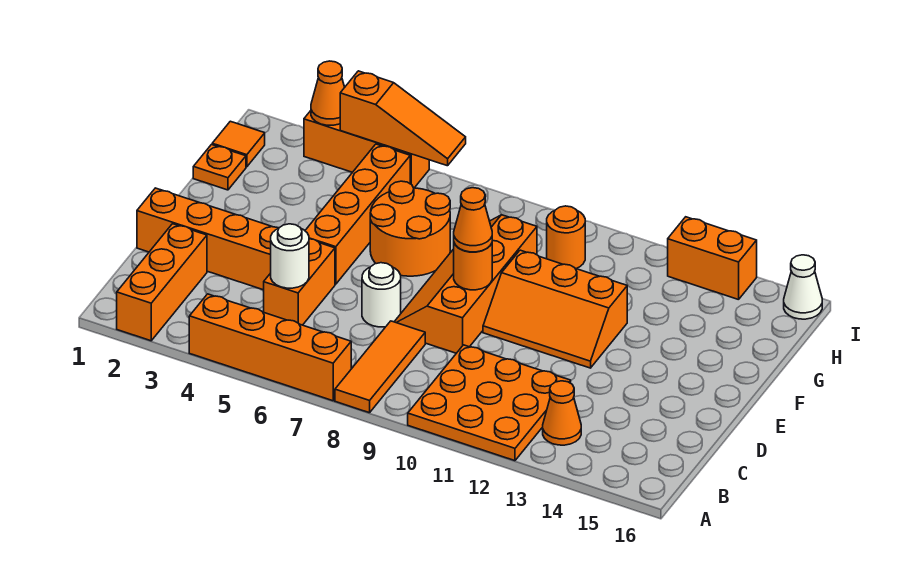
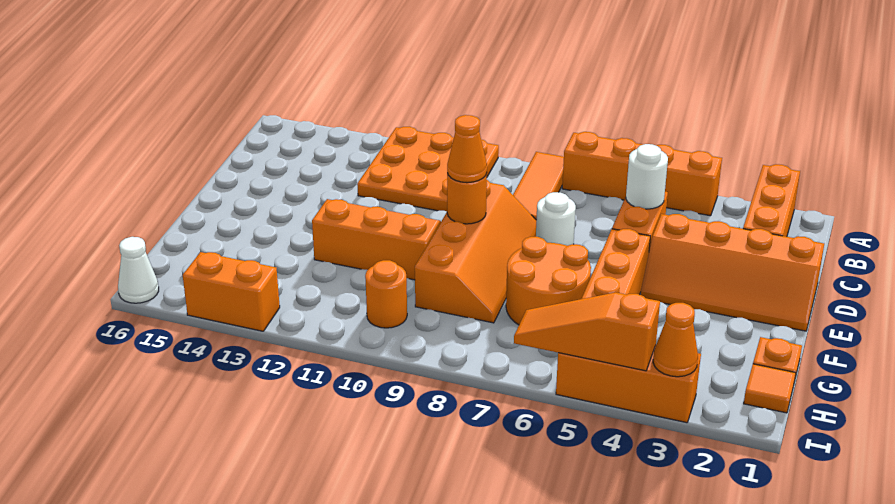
orange cone B13 level 1 -> none

